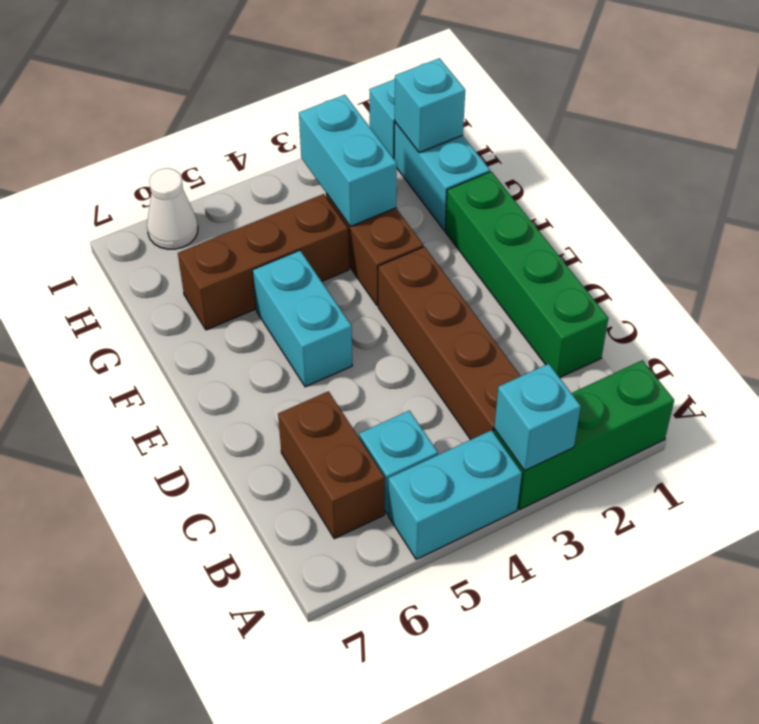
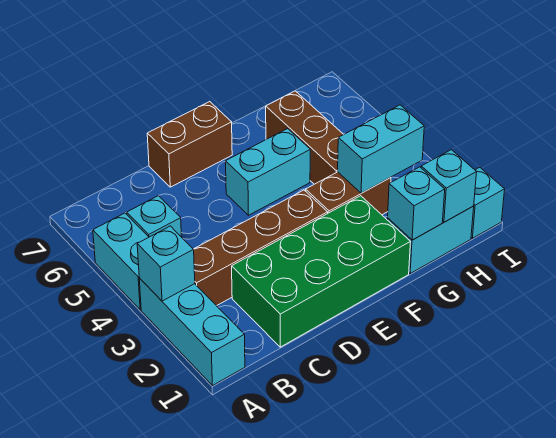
green brick A1:A3 level 1 -> cyan brick A1:A3 level 1
brown brick B6:C6 level 1 -> brown brick D7:E7 level 1
green brick C1:F1 level 1 -> green brick C1:F2 level 1
none -> cyan brick G1 level 2
white cone I6 level 1 -> none

